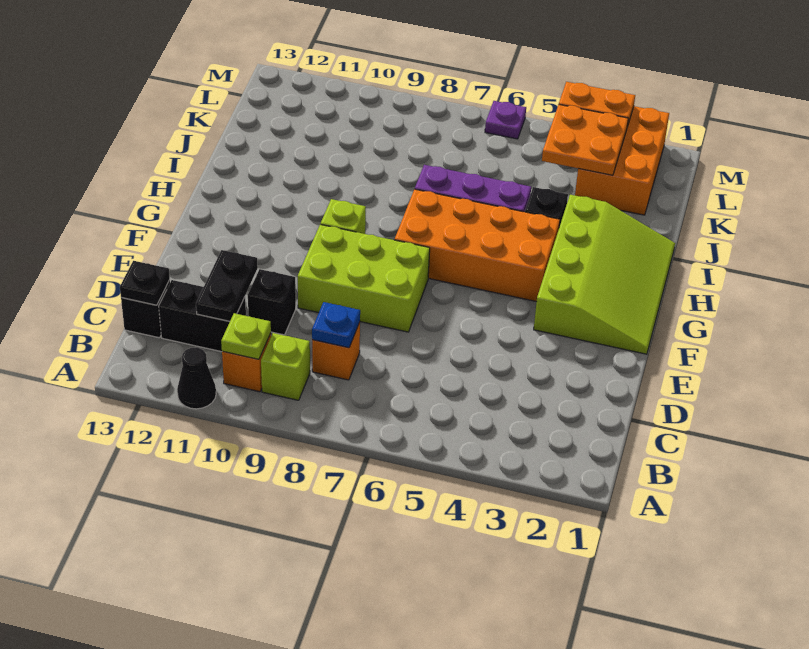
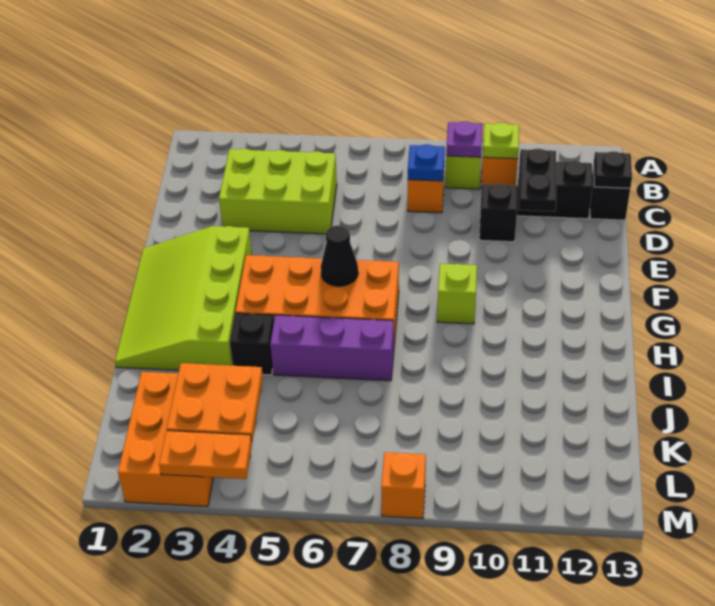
black cone A11 level 1 -> black cone G6 level 2
lime brick E7:F9 level 1 -> lime brick C3:D5 level 1
purple plate M6 level 1 -> purple plate B9 level 2
none -> orange brick M8 level 1

